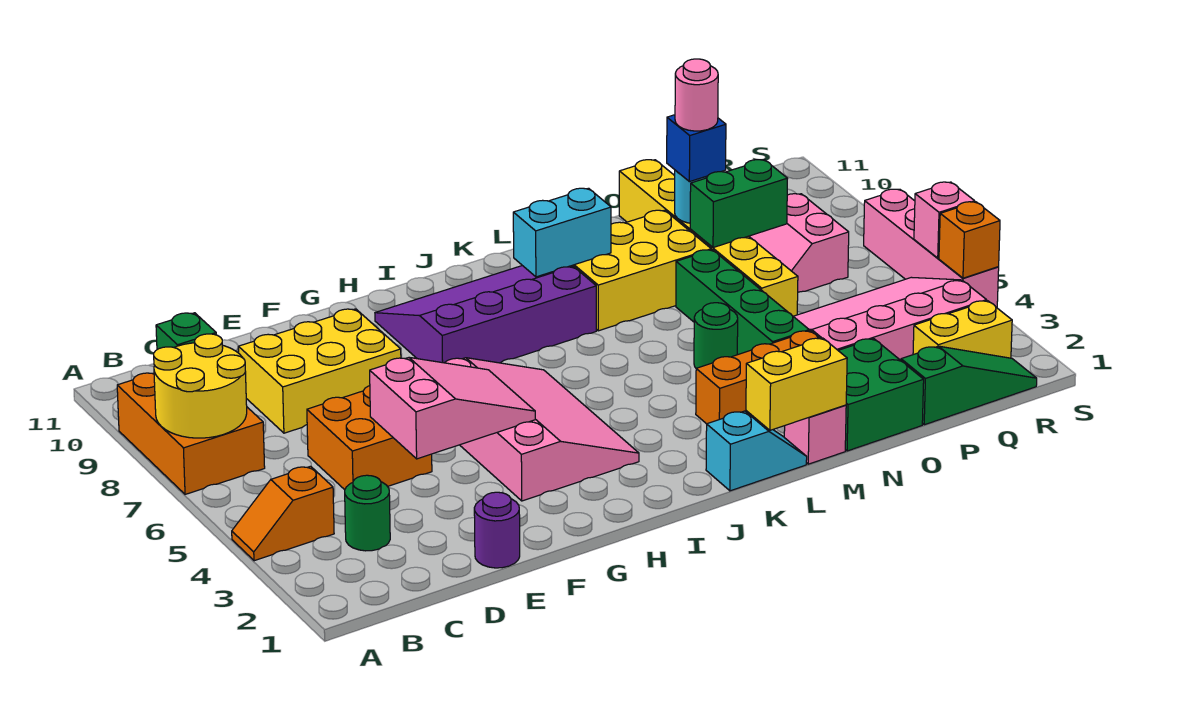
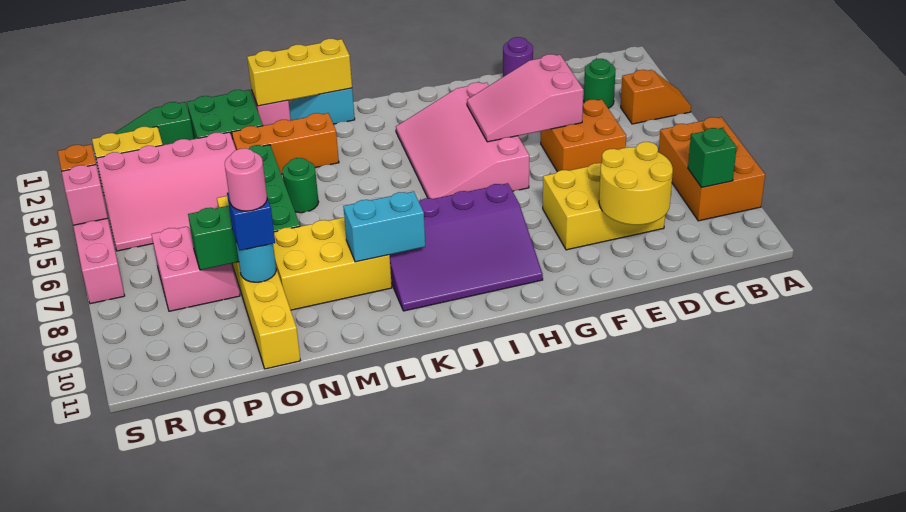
yellow round brick A7:B8 level 2 -> yellow round brick D9:E10 level 2
yellow brick L1:M1 level 2 -> yellow brick K1:M1 level 2

